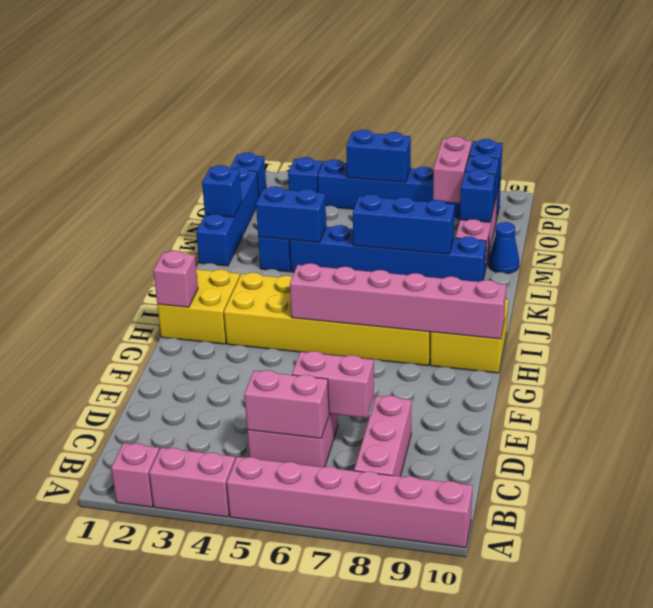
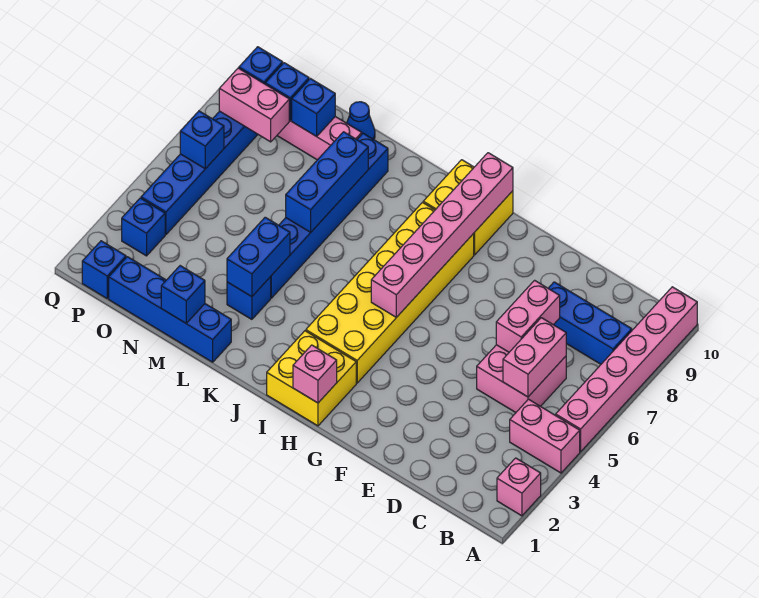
pink brick A3:A4 level 1 -> pink brick A4:B4 level 1
pink brick B8:D8 level 1 -> blue brick B8:D8 level 1
blue brick P5:P6 level 2 -> blue brick P6 level 2

